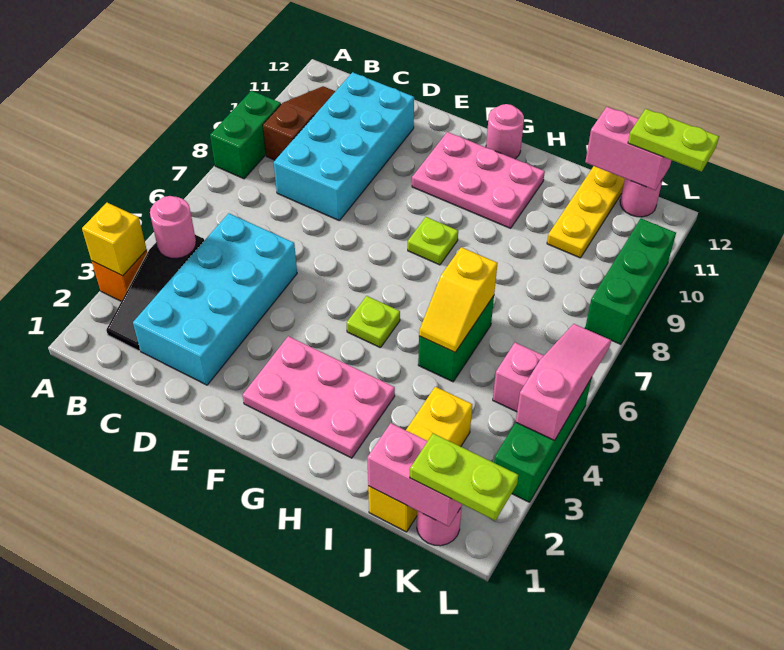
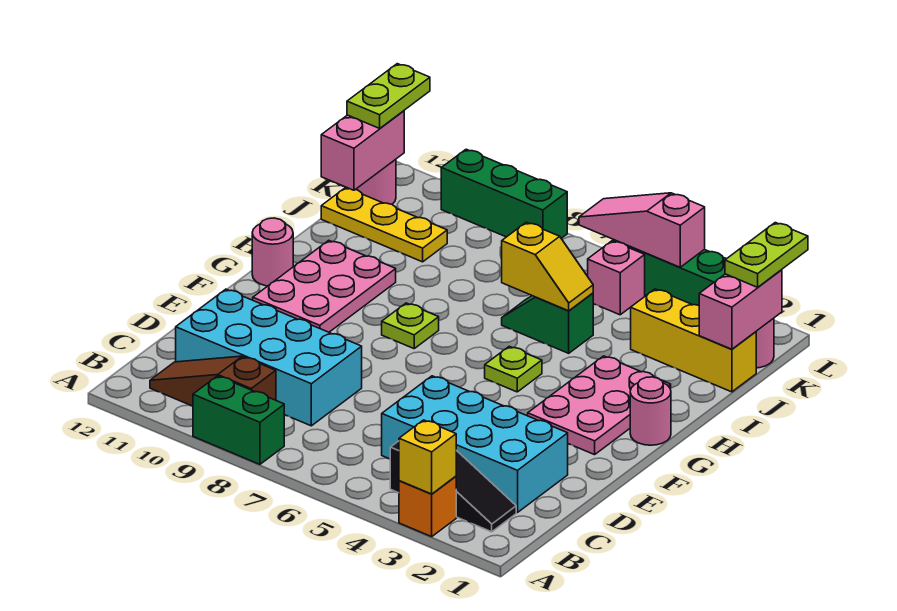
pink round brick B4 level 2 -> pink round brick G1 level 1
green brick I5:I6 level 1 -> green slope I5:I6 level 1 top 5

